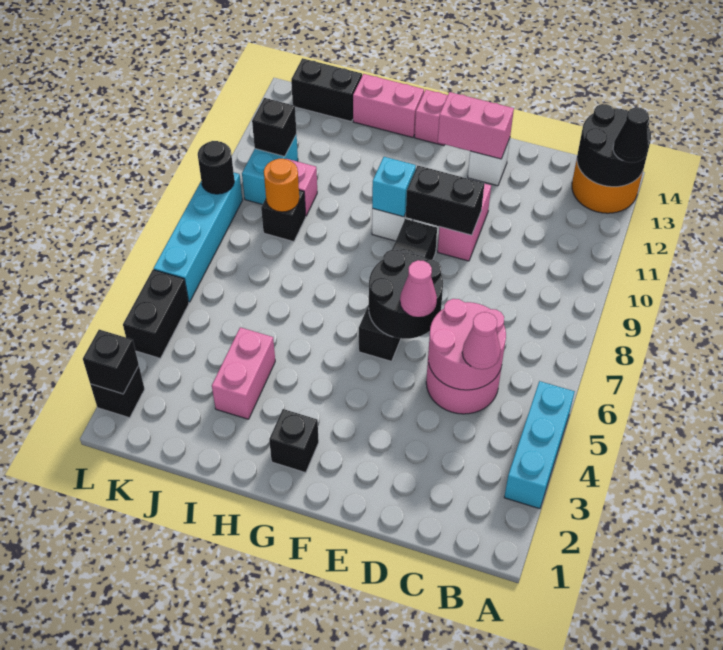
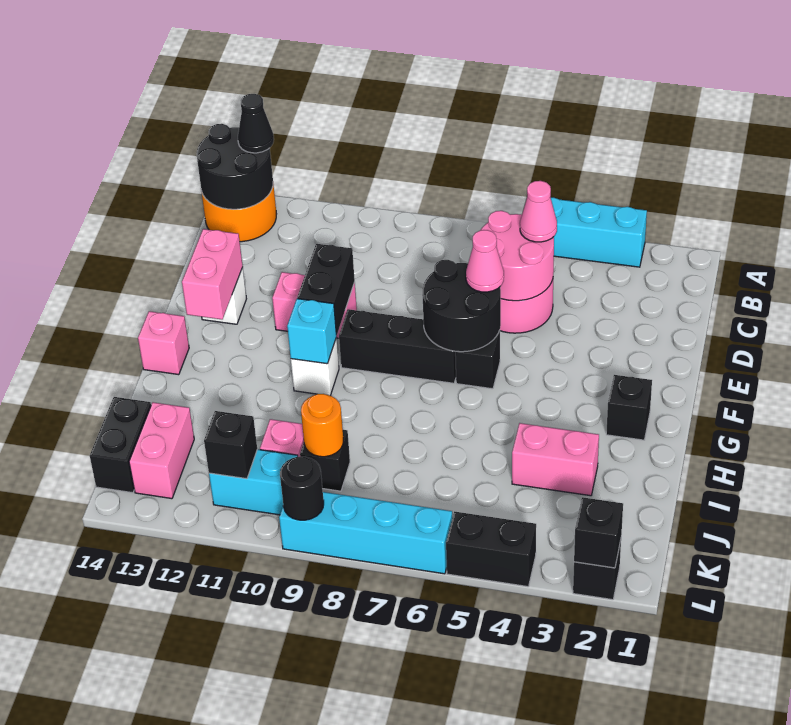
pink brick H14:I14 level 1 -> pink brick J13:K13 level 1

